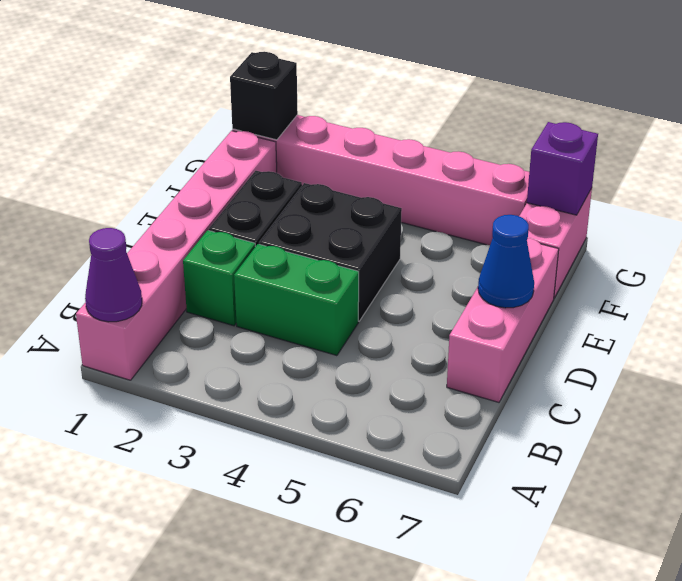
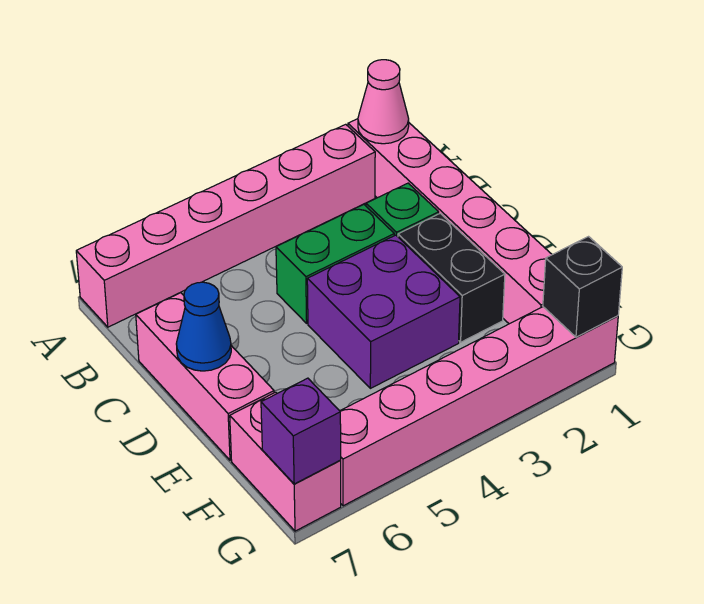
purple cone A1 level 2 -> pink cone A1 level 2
none -> pink brick A2:A7 level 1
black brick D3:E4 level 1 -> purple brick D3:E4 level 1

